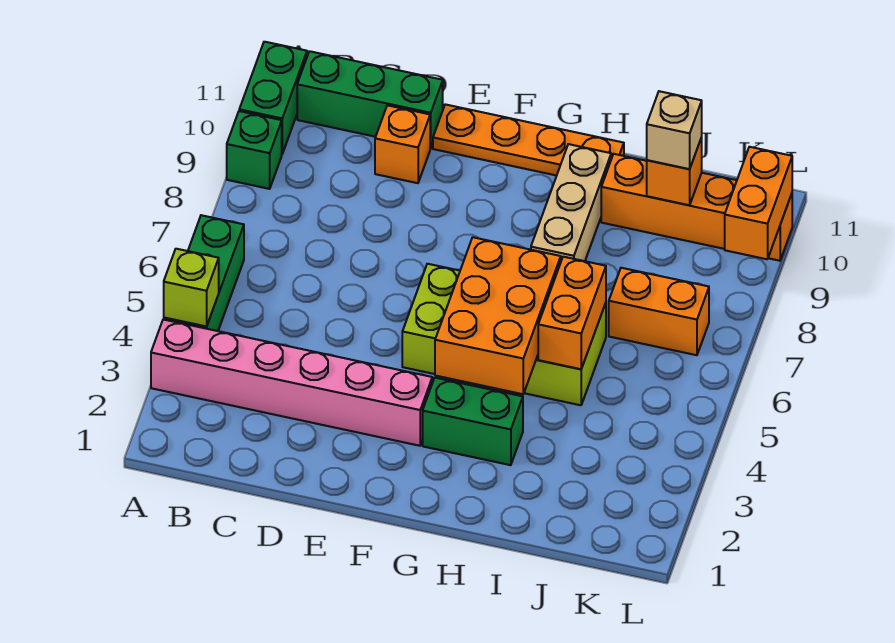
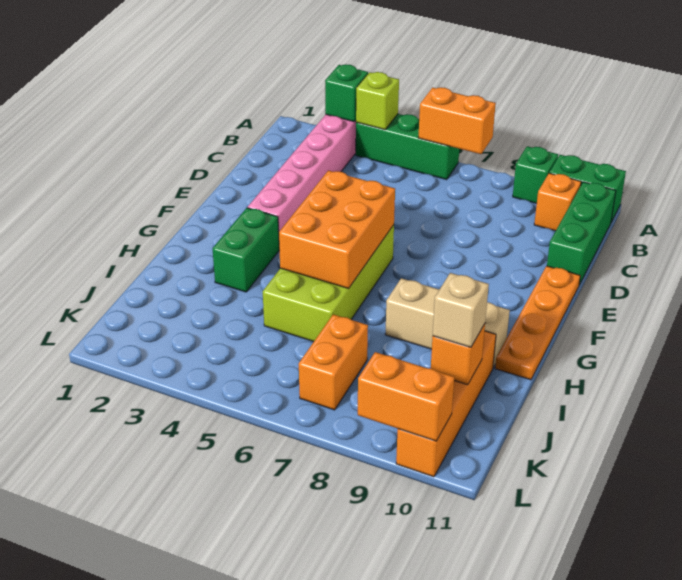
none -> green brick A3 level 2
orange brick D10 level 1 -> orange brick B10 level 1
orange brick G4:H6 level 2 -> orange brick F5:H6 level 2
orange brick I5:I6 level 2 -> orange brick A6:A7 level 2

